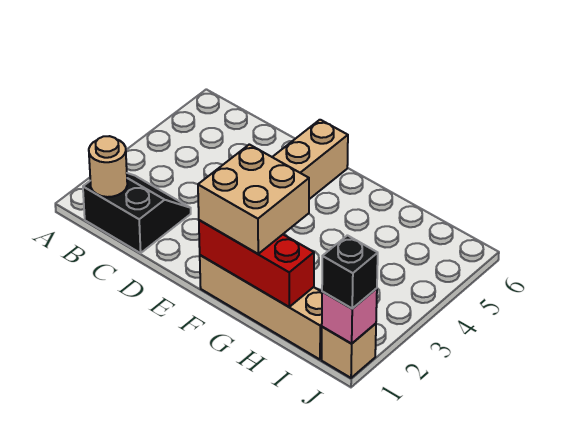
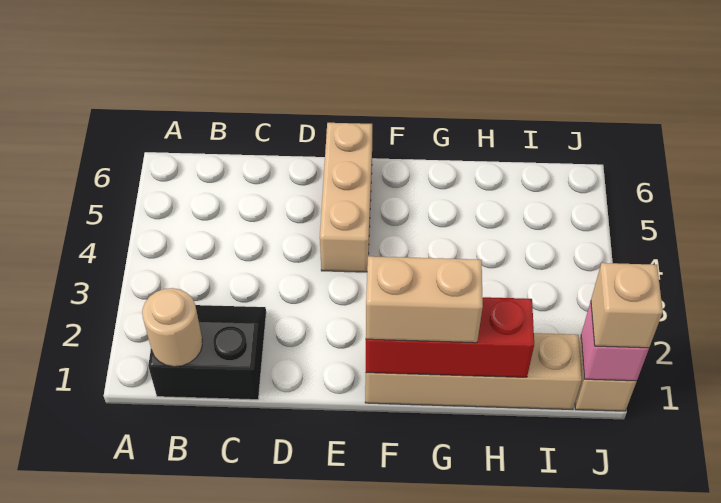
tan brick F1:G2 level 3 -> tan brick F1:G1 level 3
black brick J1 level 3 -> tan brick J1 level 3

